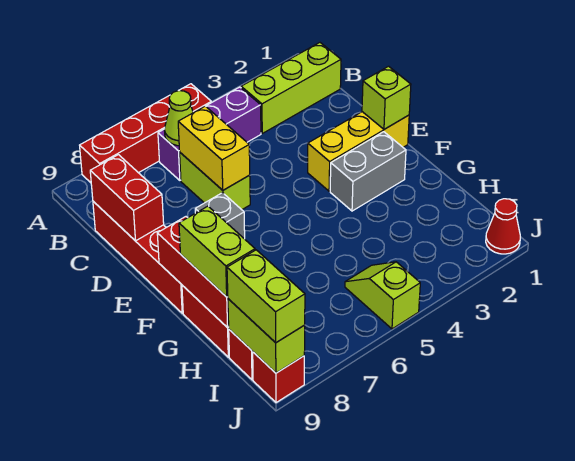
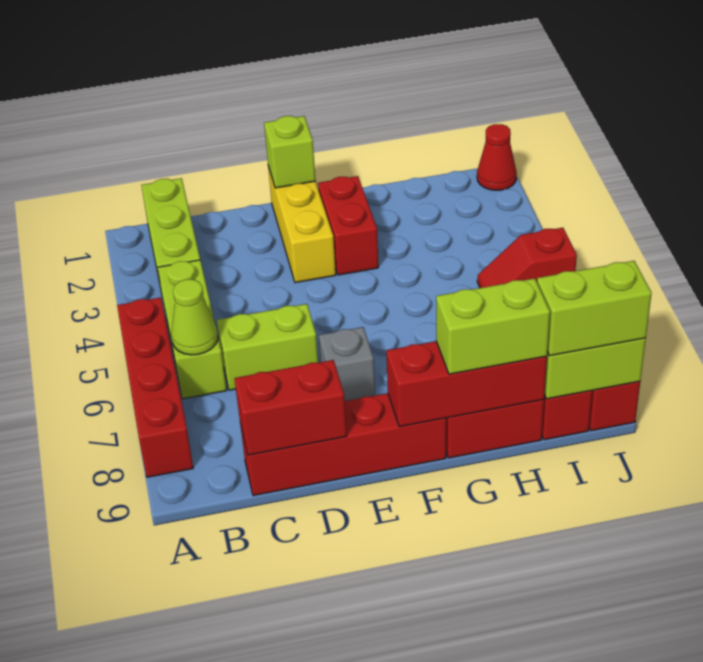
purple brick B4:B6 level 1 -> lime brick B4:B6 level 1
yellow brick C6:D6 level 2 -> none
grey brick F2:F3 level 1 -> red brick F2:F3 level 1
lime slope I5:J5 level 1 top J -> red slope I5:J5 level 1 top J

